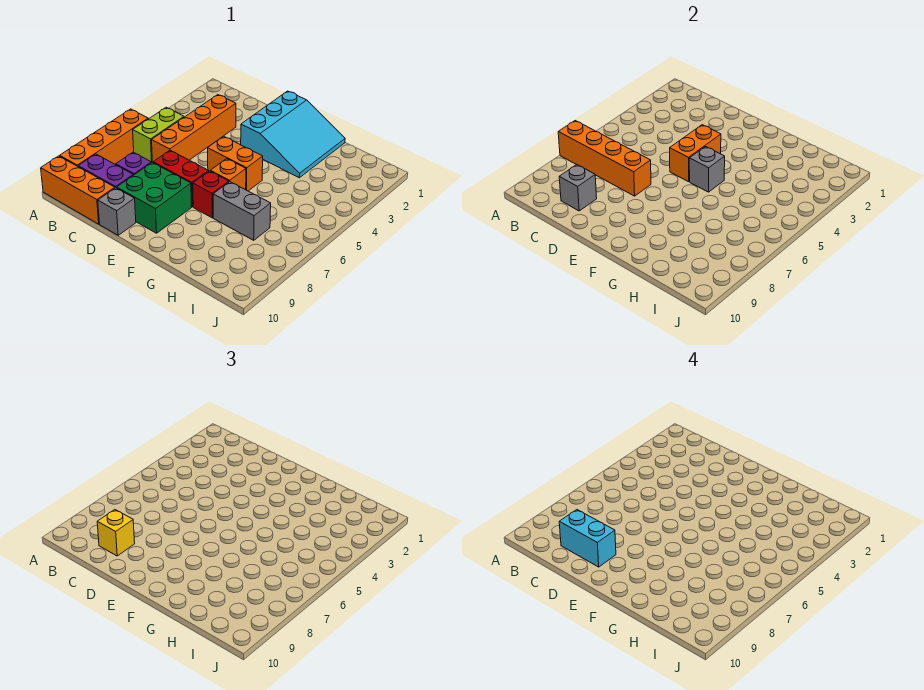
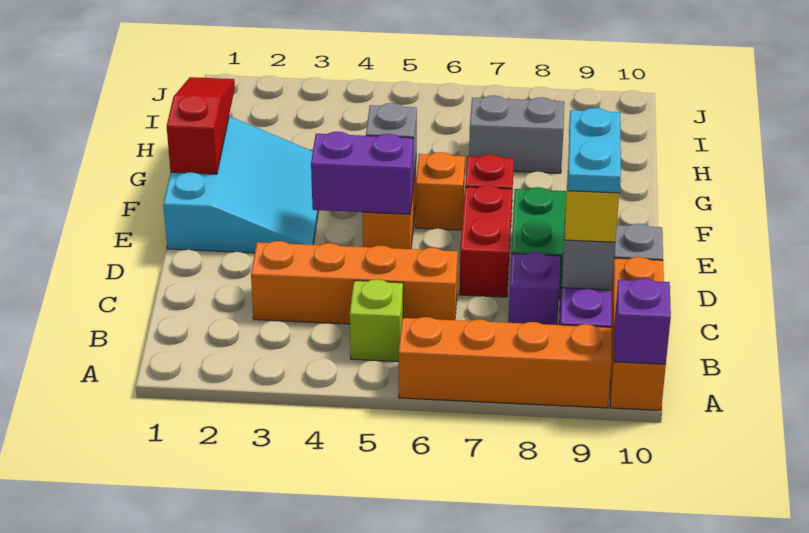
orange brick A7:D7 level 2 -> none
none -> purple brick A10 level 2
lime brick B5:B6 level 1 -> lime brick B5 level 1
cyan brick C9:D9 level 4 -> cyan plate C9:D9 level 4
cyan slope E1:G3 level 1 top E -> cyan slope E1:G3 level 1 top 1
orange brick E4:E5 level 2 -> purple brick E4:E5 level 2
none -> red slope F1:H1 level 2 top F
grey brick G7:H7 level 1 -> grey brick H7:H8 level 1

